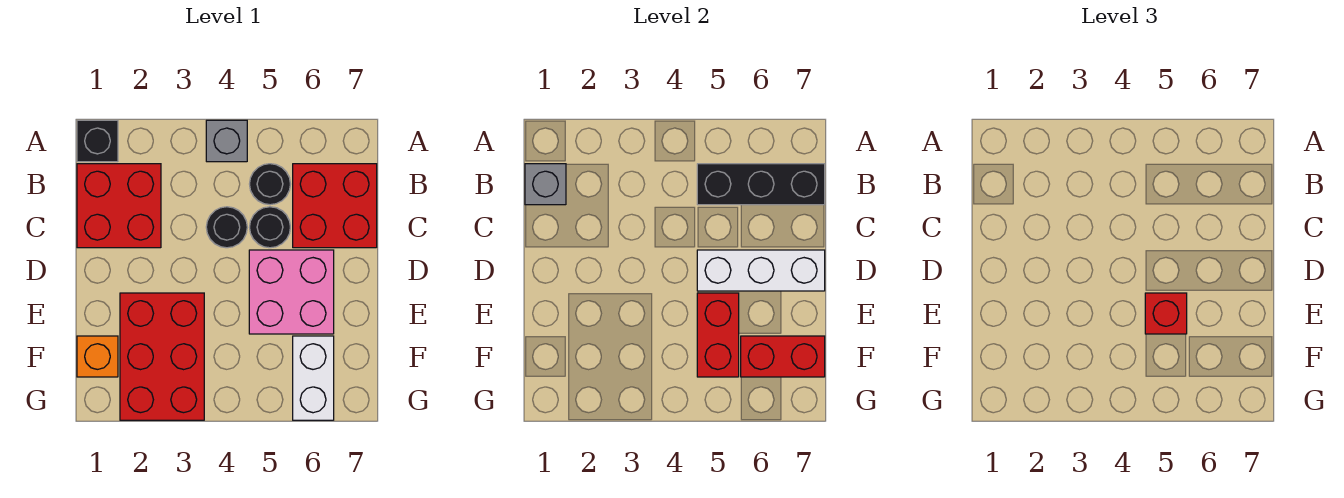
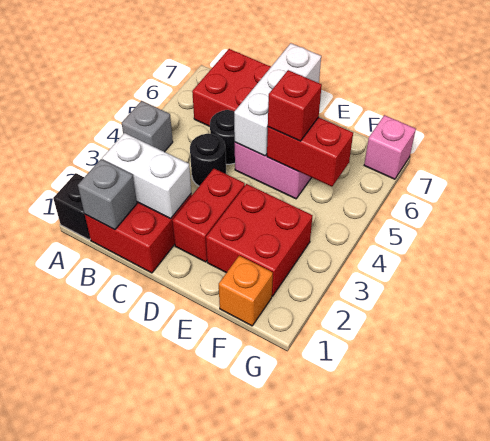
black round brick B5 level 1 -> none
black brick B5:B7 level 2 -> none
red brick E2:G3 level 1 -> red brick E2:F3 level 1
white brick F6:G6 level 1 -> white brick B2:C2 level 2
red brick F6:F7 level 2 -> red brick D2:D3 level 1
none -> pink brick G7 level 1

